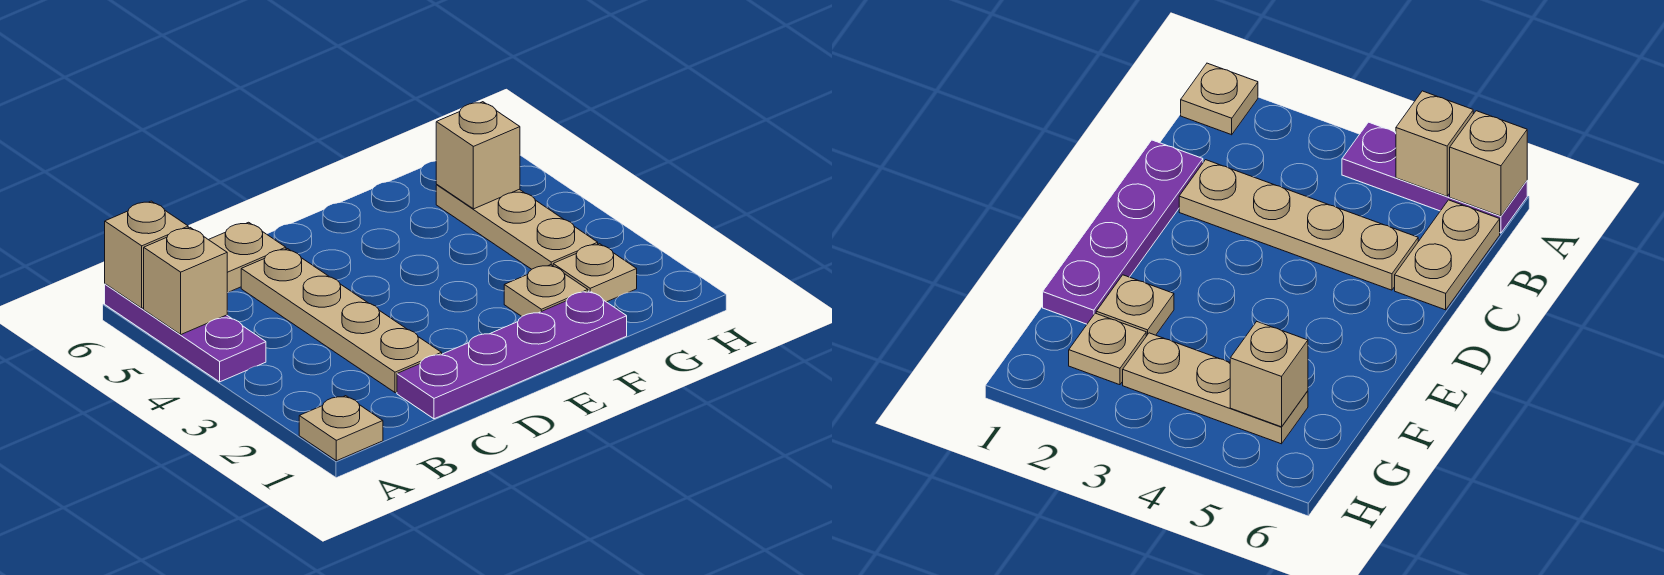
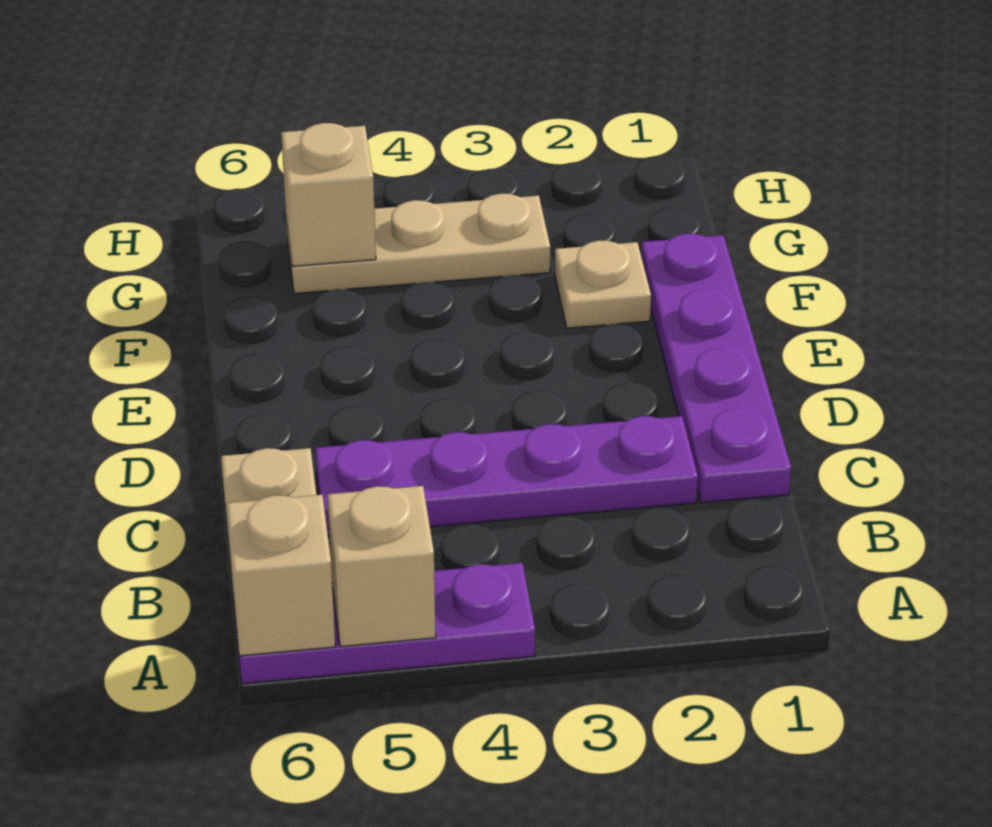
tan plate A1 level 1 -> none
tan plate C2:C5 level 1 -> purple plate C2:C5 level 1
tan plate G2 level 1 -> none

